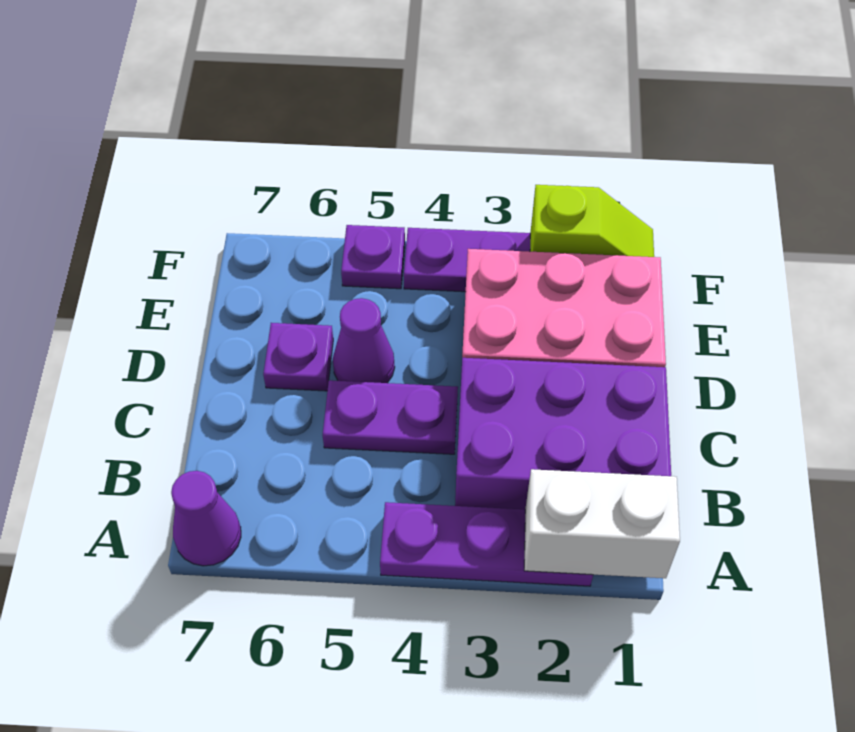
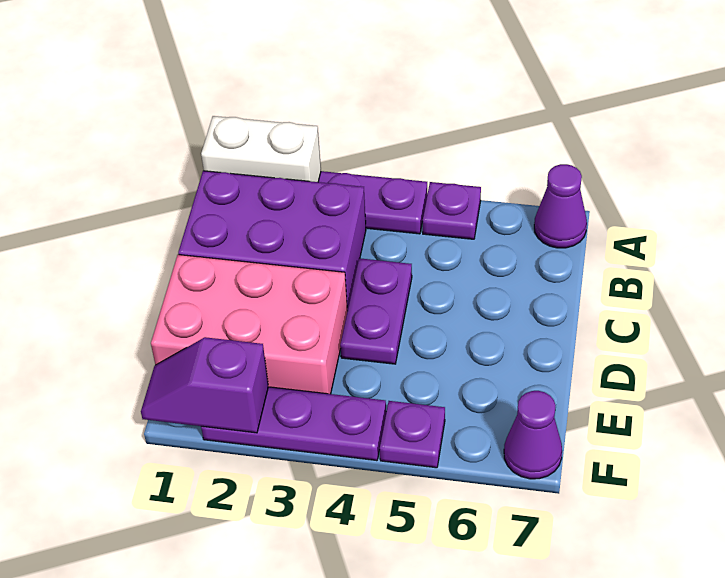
purple plate C4:C5 level 1 -> purple plate C4:D4 level 1
purple cone D5 level 1 -> purple cone F7 level 1
purple plate D6 level 1 -> purple plate A5 level 1
lime slope F1:F2 level 2 top 2 -> purple slope F1:F2 level 2 top 2

